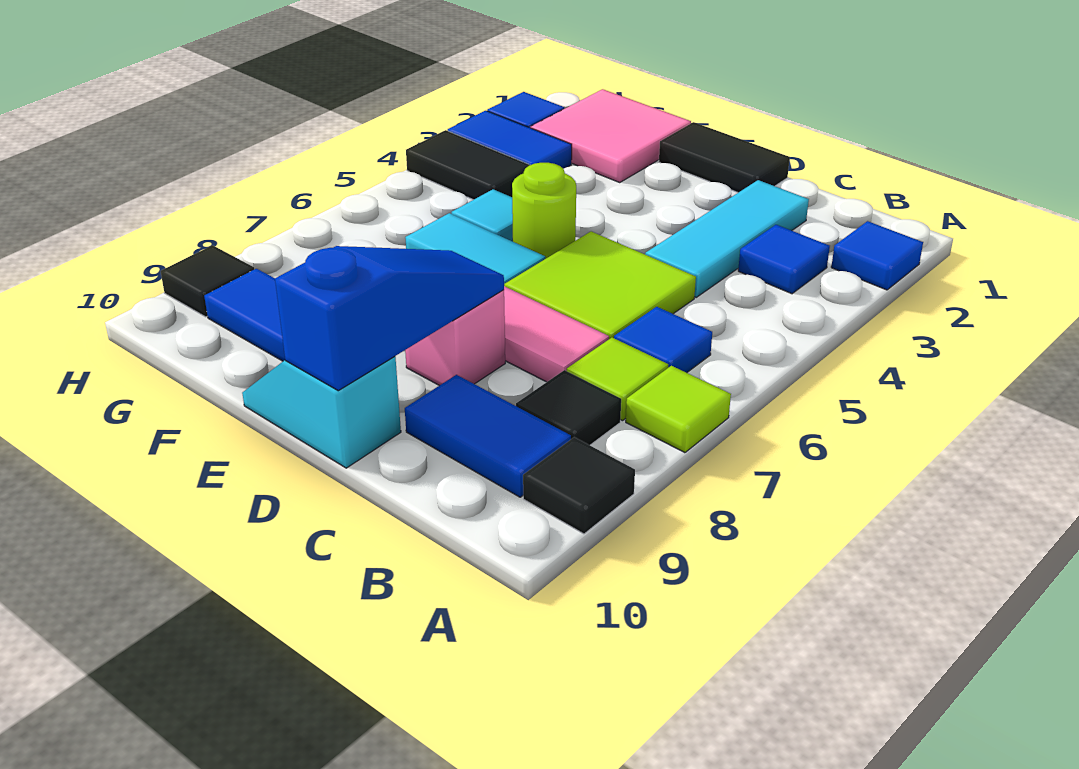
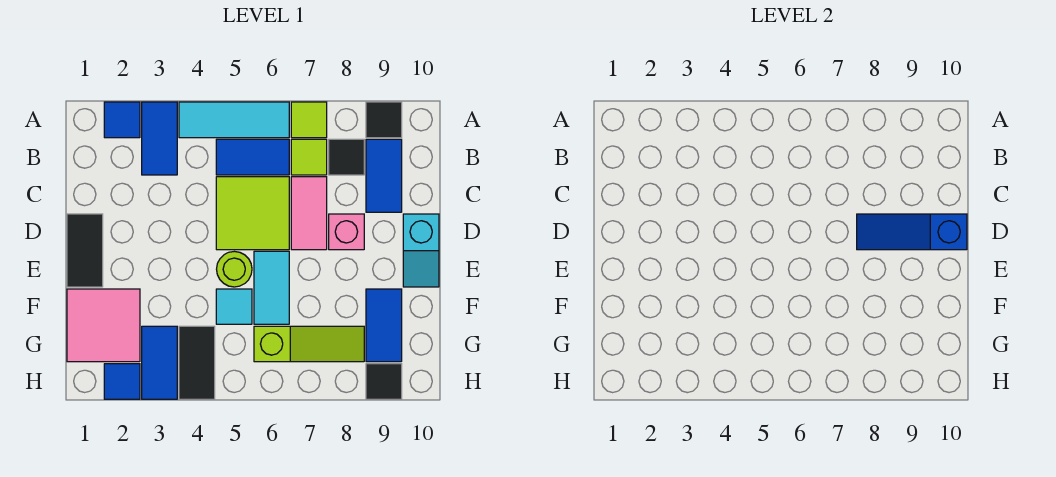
blue tile B3 level 1 -> blue tile A3:B3 level 1
blue tile B6 level 1 -> blue tile B5:B6 level 1
cyan tile C2:C4 level 1 -> cyan tile A4:A6 level 1
none -> lime slope G6:G8 level 1 top 6

